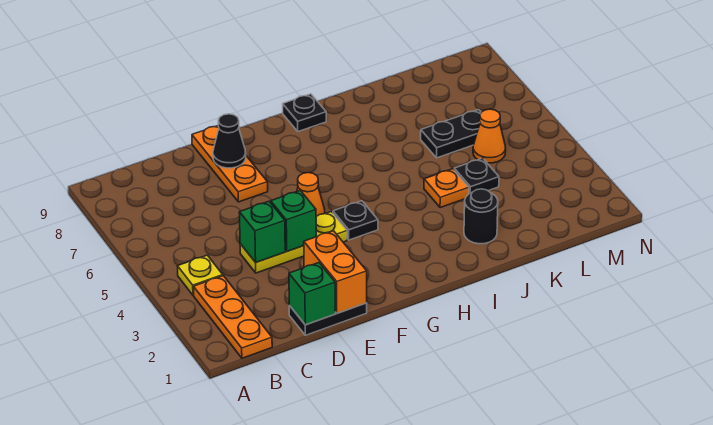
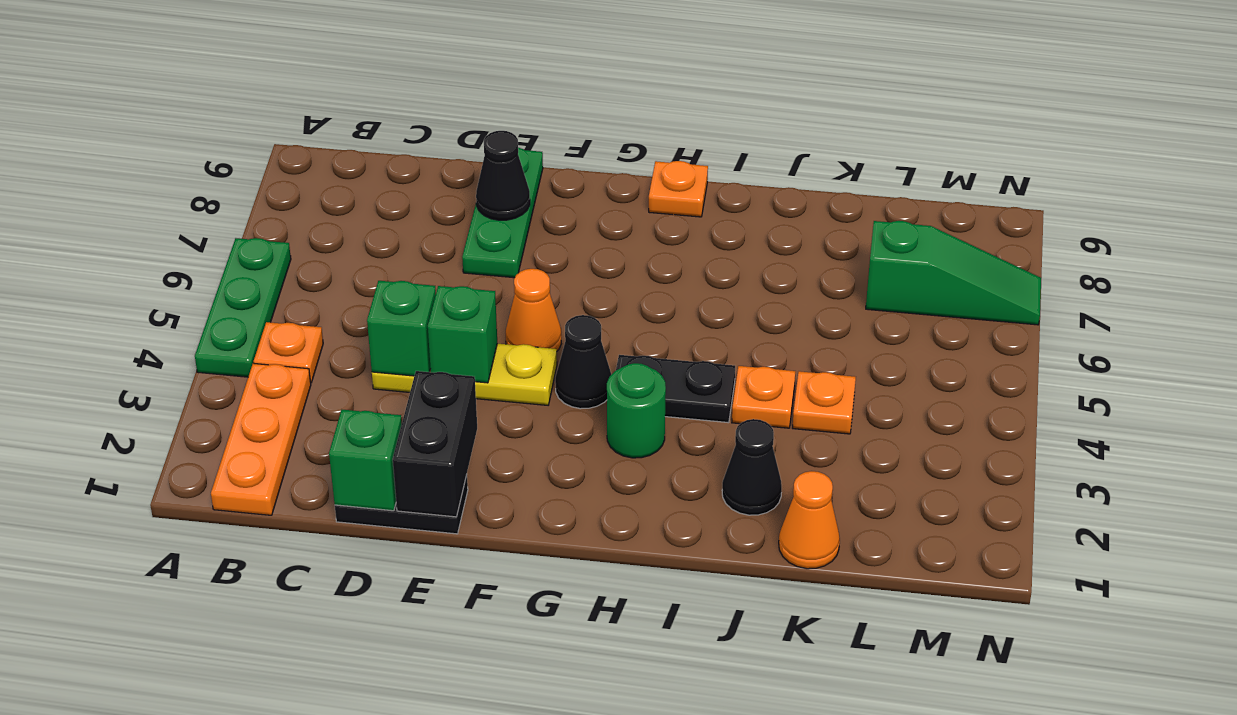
none -> green plate A4:A6 level 1
yellow plate B4 level 1 -> orange plate B4 level 1
orange brick E1:E2 level 2 -> black brick E1:E2 level 2
orange plate E7:E9 level 1 -> green plate E7:E9 level 1
black plate G4 level 1 -> black cone G4 level 1
none -> green round brick H3 level 1
black plate H9 level 1 -> orange plate H9 level 1
black round brick J2 level 1 -> black cone J2 level 1
black plate K4 level 1 -> orange plate K4 level 1
black plate K6:L6 level 1 -> black plate H4:I4 level 1
orange cone L5 level 1 -> orange cone K1 level 1
none -> green slope L7:N7 level 1 top L

